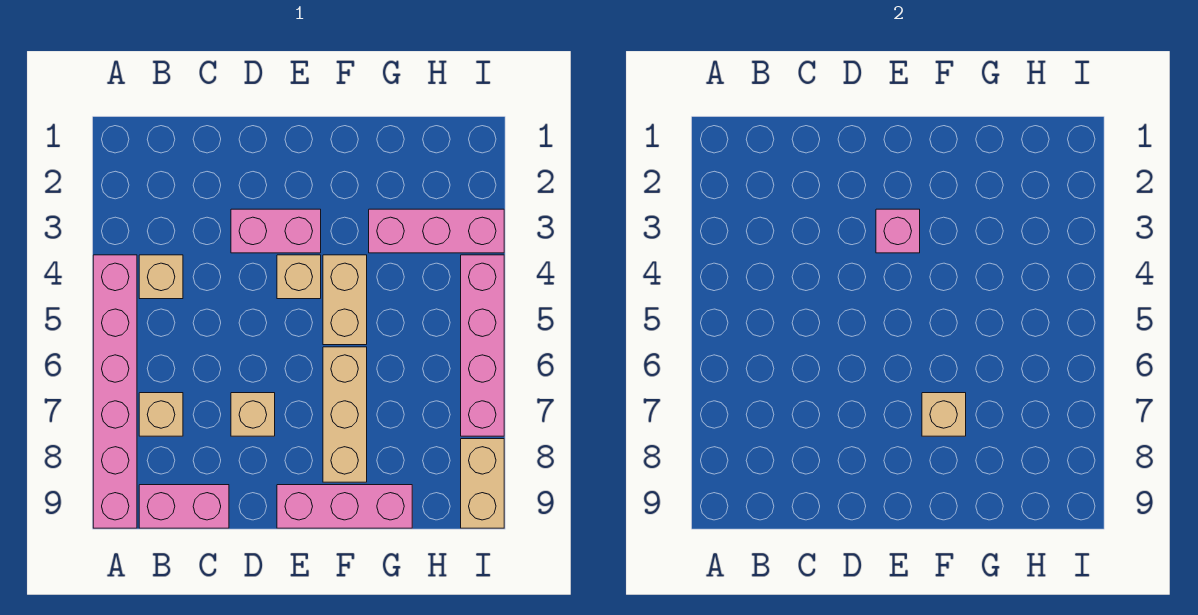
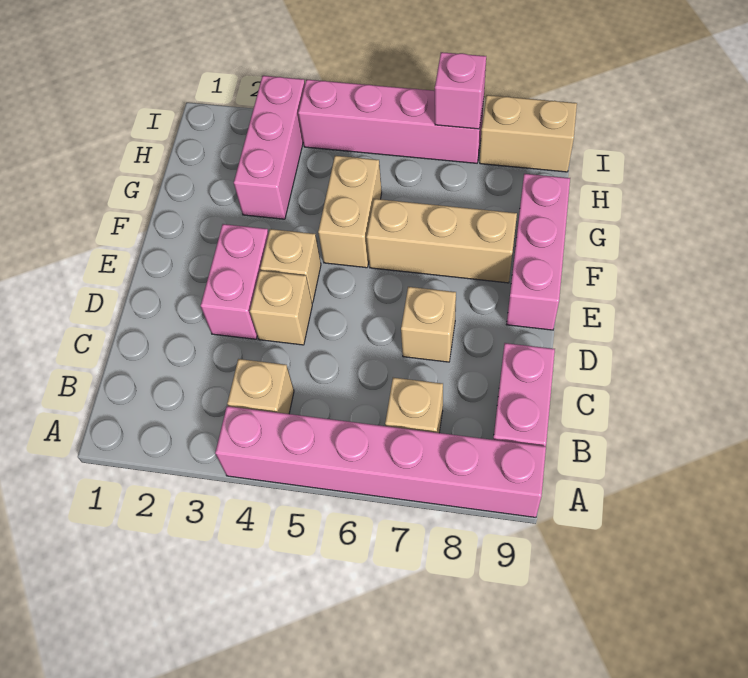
pink brick E3 level 2 -> pink brick I7 level 2
tan brick F4:F5 level 1 -> tan brick F5:G5 level 1
tan brick F7 level 2 -> tan brick D4 level 1

